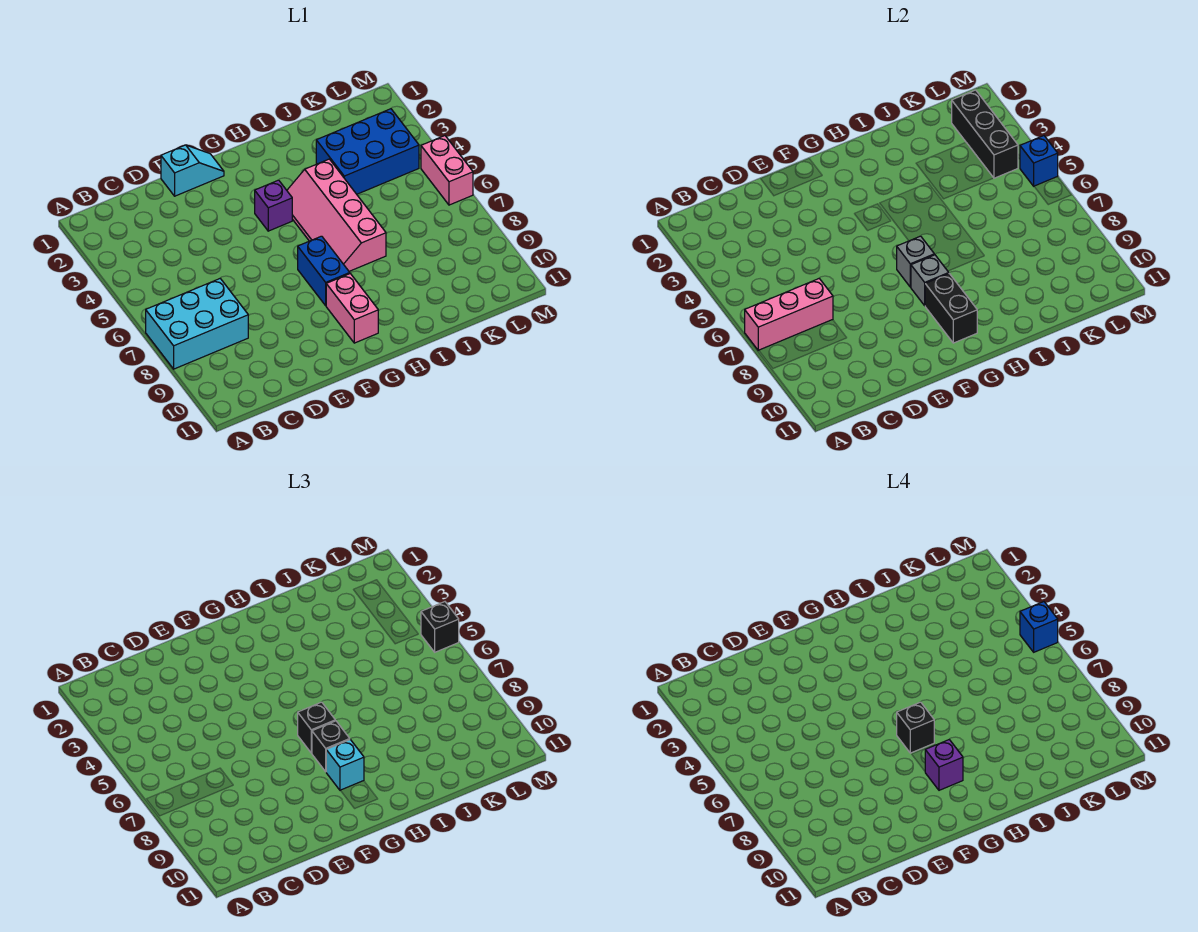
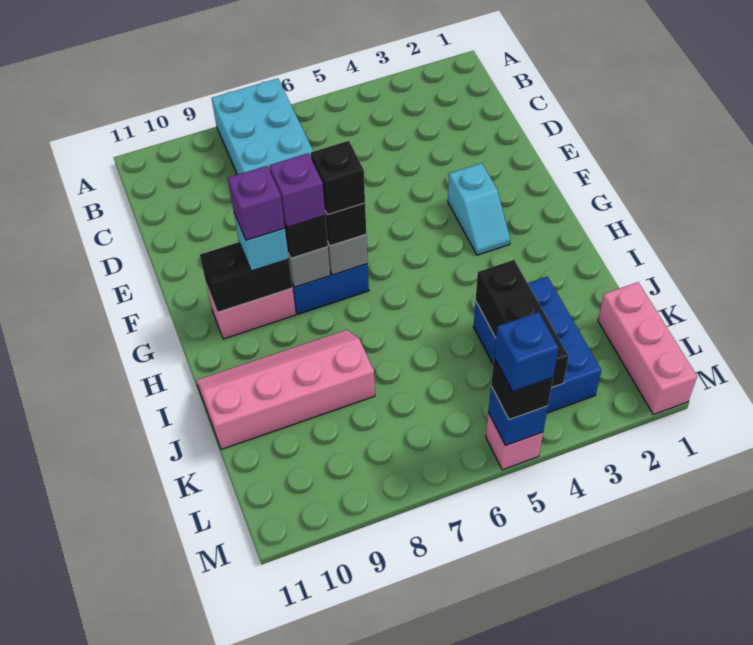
pink brick A7:C7 level 2 -> pink brick K1:M1 level 1
cyan slope E1:F1 level 1 top E -> cyan slope F3:G3 level 1 top F
purple brick G4 level 1 -> purple brick G8 level 4
pink slope H4:I7 level 1 top I -> pink slope I8:J11 level 1 top J
black brick L2:L4 level 2 -> black brick J4:L4 level 2
pink brick M5:M6 level 1 -> pink brick M5 level 1

